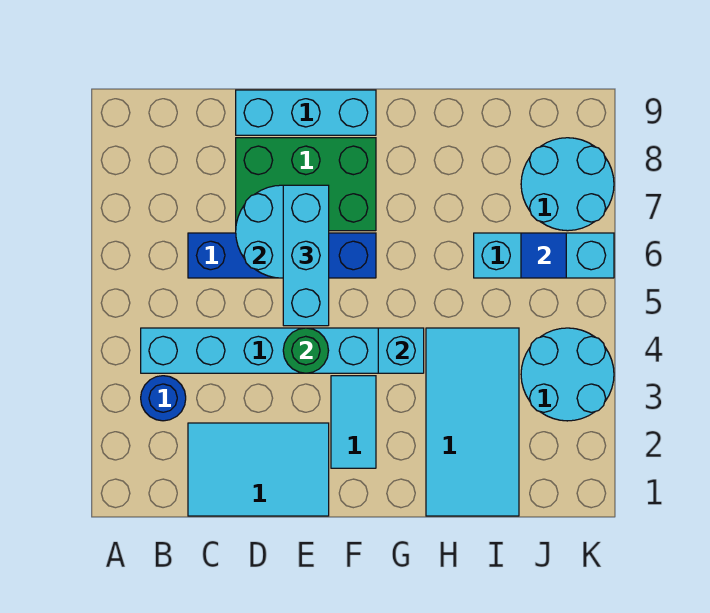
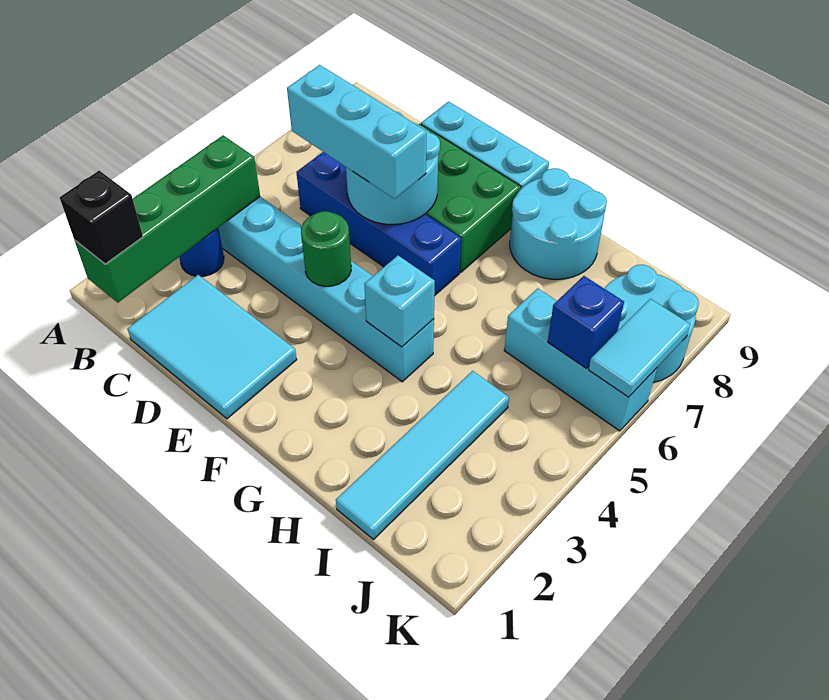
none -> green brick B1:B4 level 2
none -> black brick B1 level 3
cyan brick E5:E7 level 3 -> cyan brick C6:E6 level 3
cyan tile F2:F3 level 1 -> cyan tile K6:K7 level 2
cyan tile H1:I4 level 1 -> cyan tile I1:I4 level 1
cyan round brick J3:K4 level 1 -> cyan round brick G8:H9 level 1
blue tile J6 level 2 -> blue brick J6 level 2

